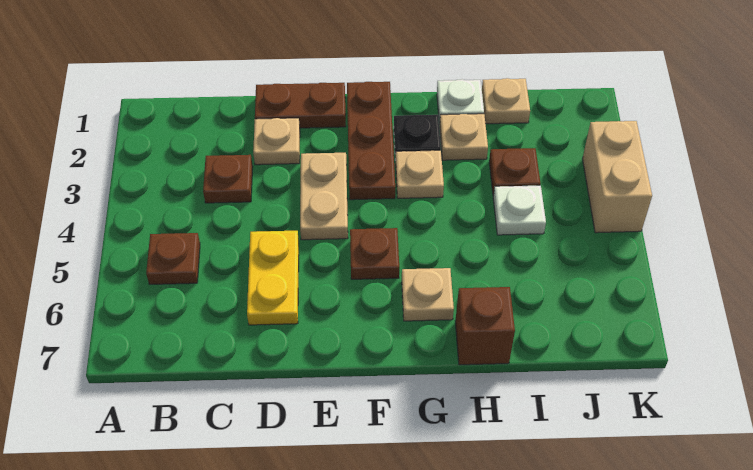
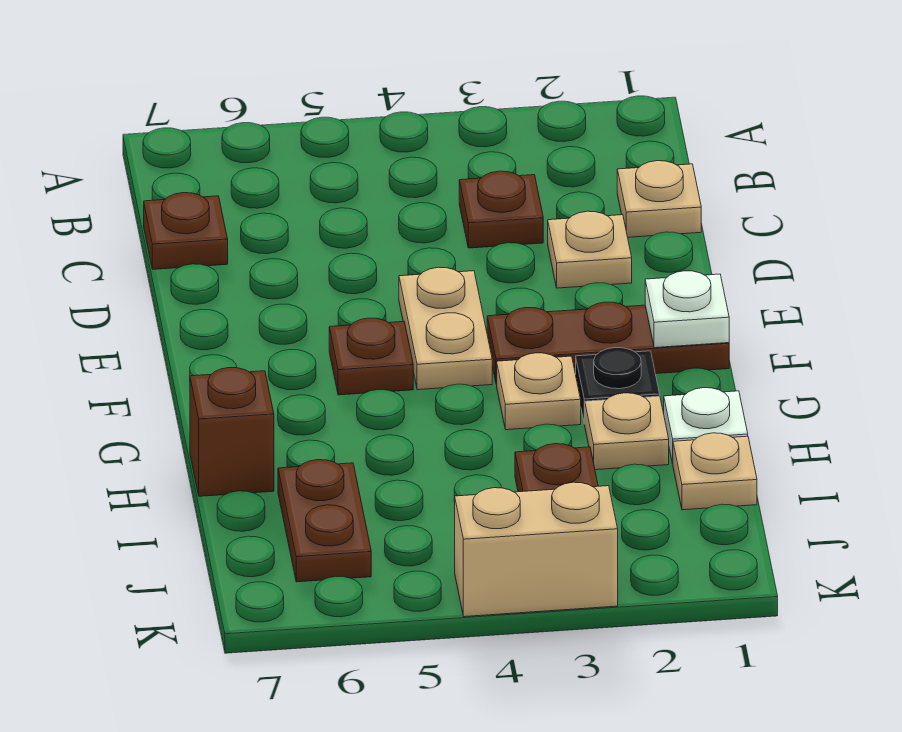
brown plate B5 level 1 -> brown plate C7 level 1
brown plate D1:E1 level 1 -> brown plate I6:J6 level 1
yellow plate D5:D6 level 1 -> none
tan plate E3:E4 level 1 -> tan plate E4:F4 level 1
tan plate G6 level 1 -> tan plate C1 level 1
white plate I4 level 1 -> white plate F1 level 2

